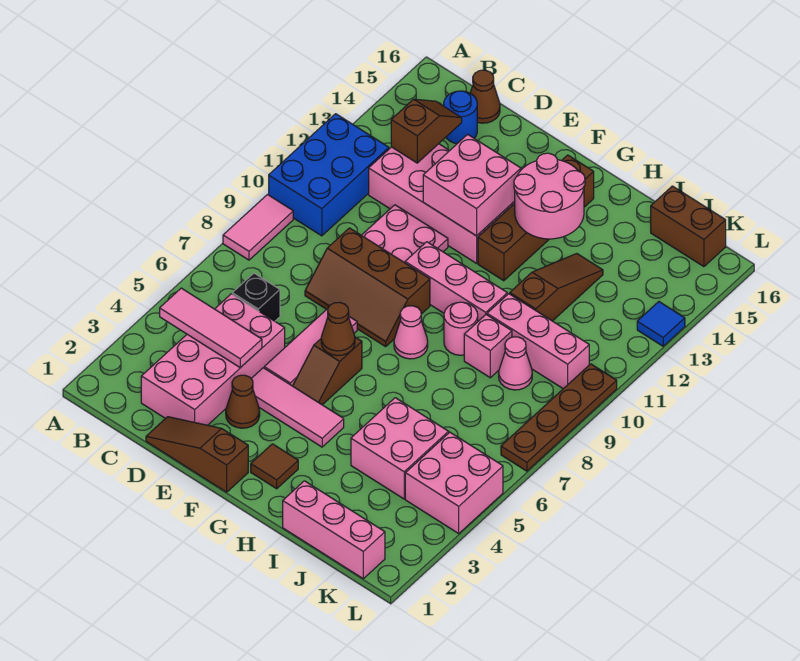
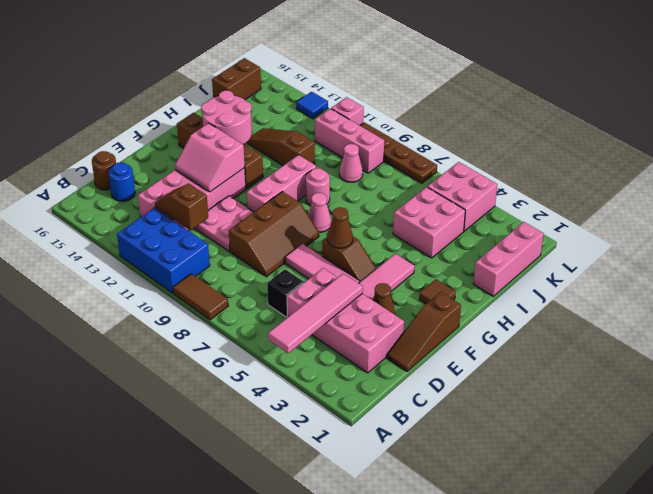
pink tile A8:A9 level 1 -> brown tile A8:A9 level 1
pink tile B4:D4 level 2 -> pink tile A4:D4 level 2
brown slope C13:C14 level 2 top 13 -> brown slope C11:C12 level 2 top 11
brown cone C16 level 1 -> brown round brick C16 level 1
pink brick E12:F13 level 2 -> pink slope E12:F13 level 2 top F
pink brick I9 level 1 -> pink brick L11 level 1
pink brick I10:K10 level 1 -> pink brick K9:K11 level 1

